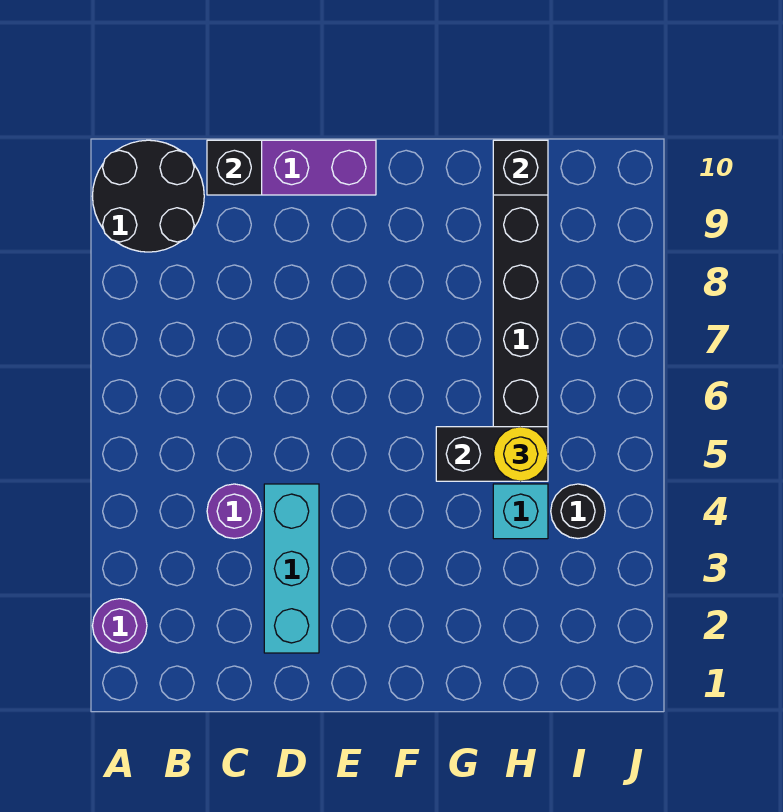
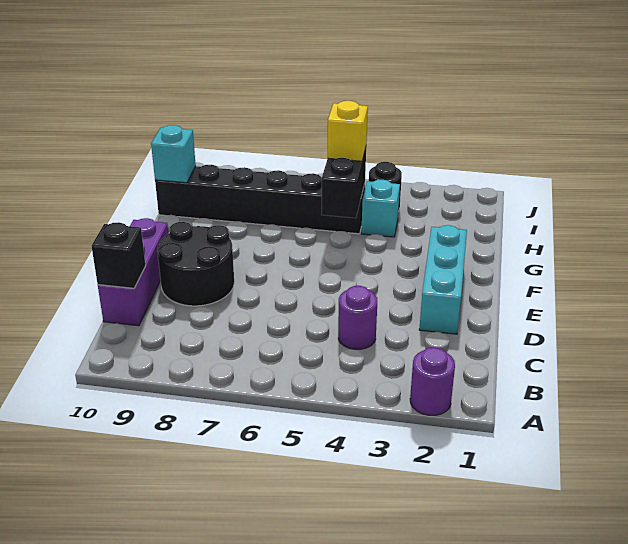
black round brick A9:B10 level 1 -> black round brick D8:E9 level 1
cyan brick D2:D4 level 1 -> cyan brick D2:F2 level 1
yellow round brick H5 level 3 -> yellow brick H5 level 3
black brick H10 level 2 -> cyan brick H10 level 2

